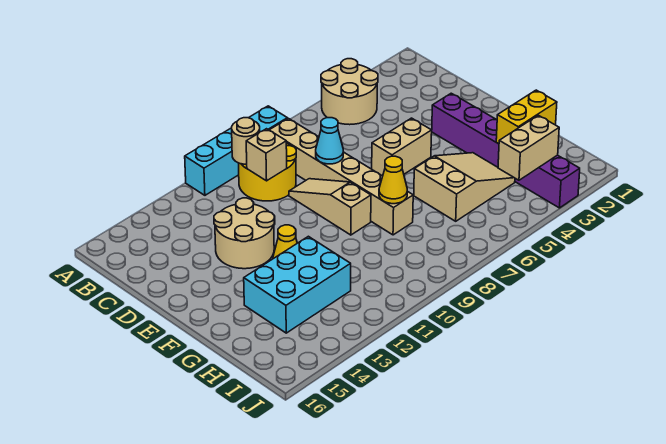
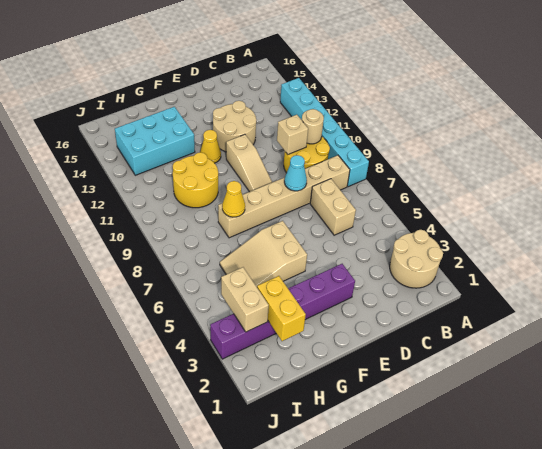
tan round brick A4:B5 level 1 -> tan round brick A2:B3 level 1
cyan brick A8:A11 level 1 -> cyan brick A8:A13 level 1
tan slope D9:F9 level 1 top F -> tan slope E9:E11 level 1 top 11
tan brick E5:E6 level 1 -> tan brick C6:C7 level 1
tan slope G4:H6 level 1 top 6 -> tan slope F5:H6 level 1 top F
none -> yellow round brick G10:H11 level 1
cyan brick G12:H14 level 1 -> cyan brick G13:I14 level 1

